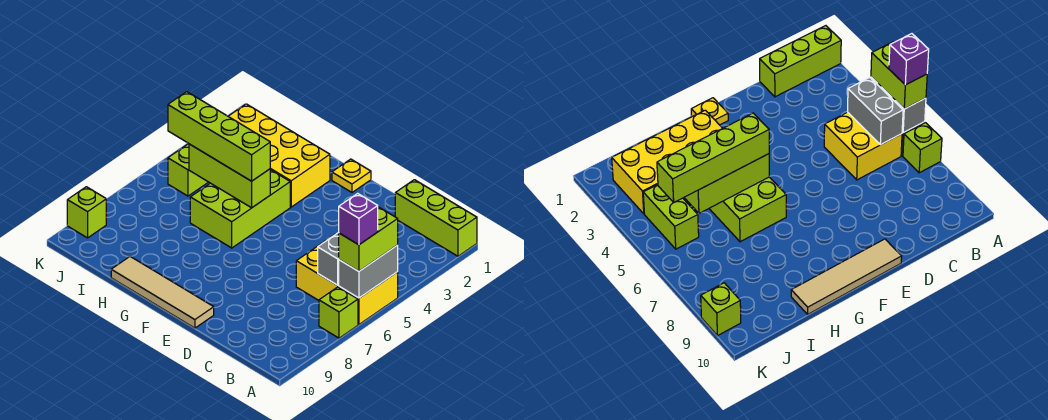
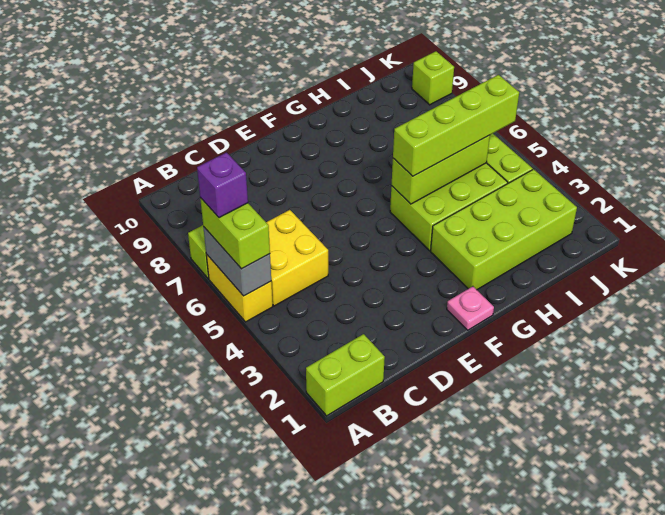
lime brick A1:C1 level 1 -> lime brick A1:B1 level 1
grey brick B5:B6 level 2 -> none
tan tile E10:H10 level 1 -> none
yellow plate F1 level 1 -> pink plate F1 level 1
yellow brick G2:J3 level 1 -> lime brick G2:J3 level 1
lime brick G4:H6 level 1 -> lime brick G4:I5 level 1

